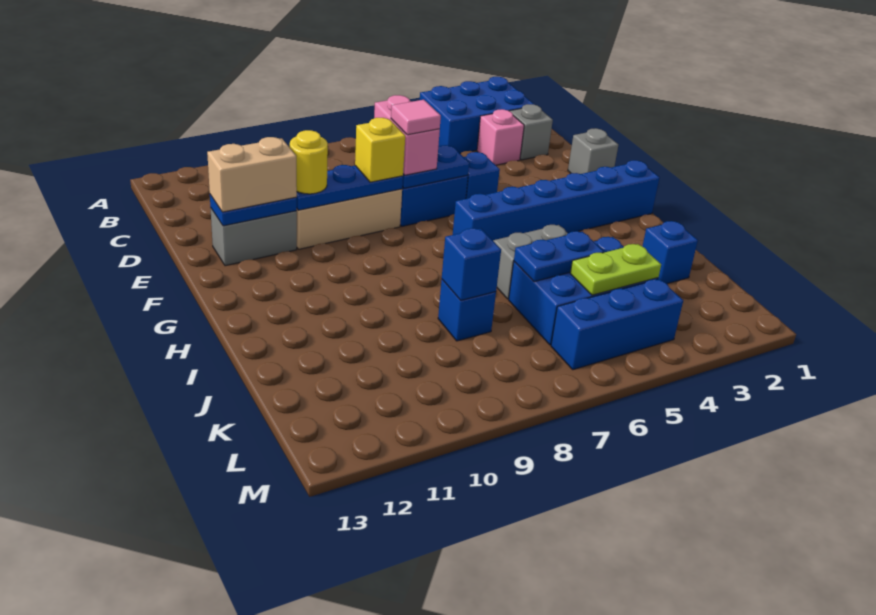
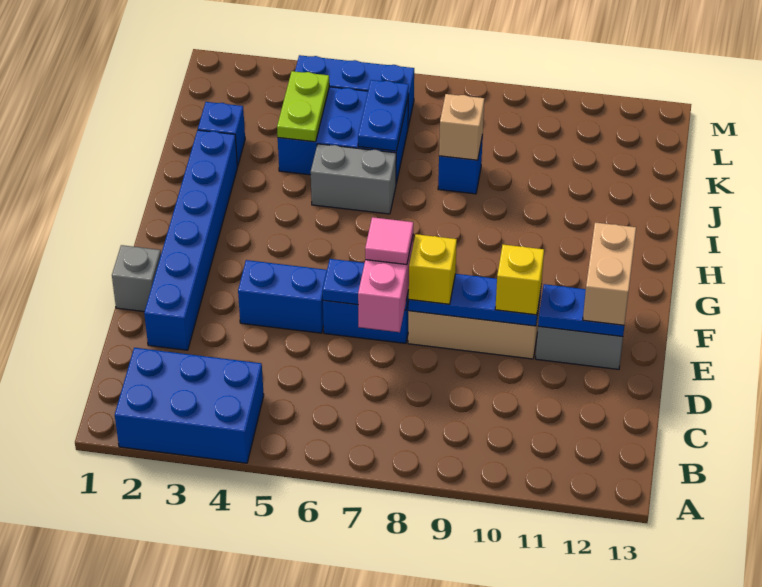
grey brick C2 level 1 -> none
pink brick C3 level 1 -> none
blue brick E5 level 1 -> blue brick E4:E5 level 1
yellow round brick E10 level 3 -> yellow brick E10 level 3
tan brick E11:E12 level 3 -> tan brick E12:F12 level 3
blue brick G1:G6 level 1 -> blue brick D2:I2 level 1
blue plate J5:J6 level 2 -> blue plate J6:K6 level 2
blue brick J8 level 2 -> tan brick J8 level 2
lime plate K4:K5 level 2 -> lime plate J4:K4 level 2

